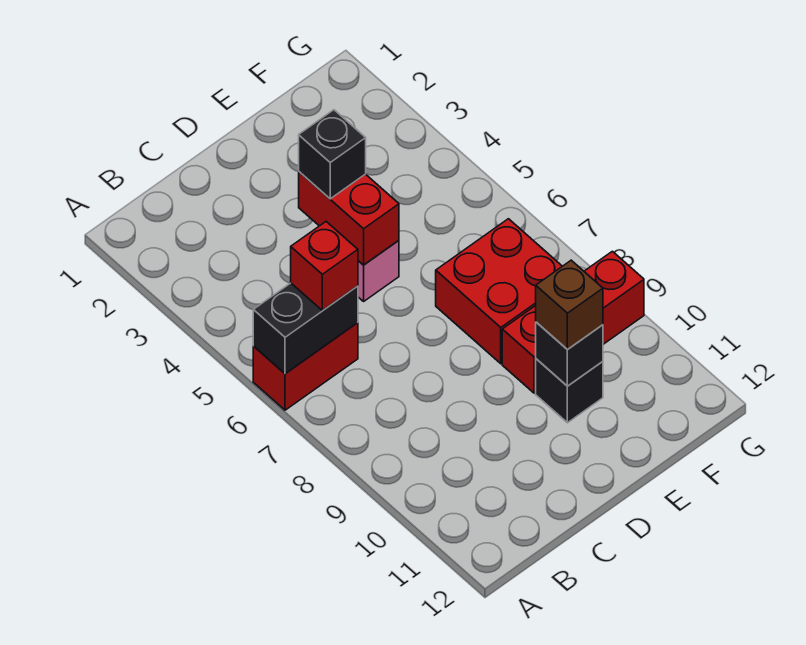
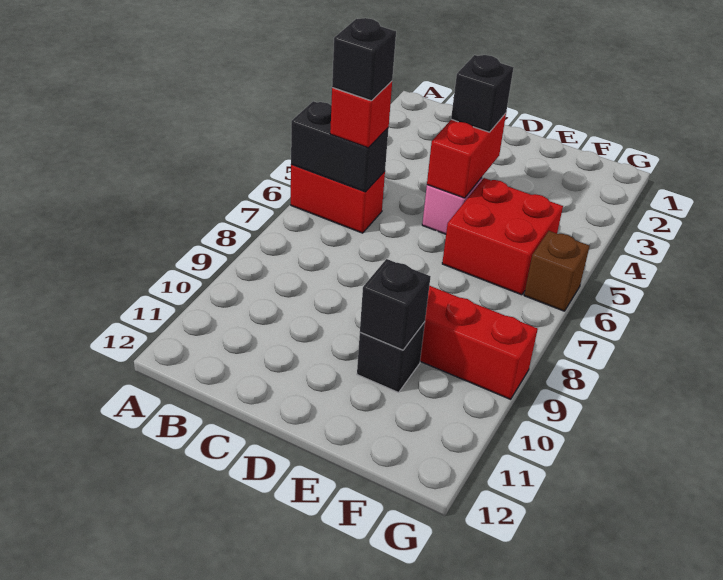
none -> black brick B6 level 4
red brick E7:F8 level 1 -> red brick E5:F6 level 1
brown brick E10 level 3 -> brown brick G6 level 1

